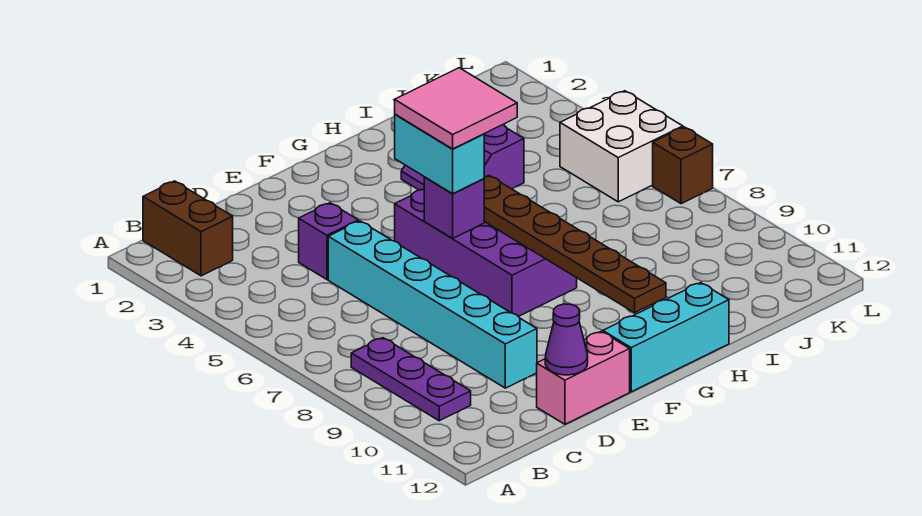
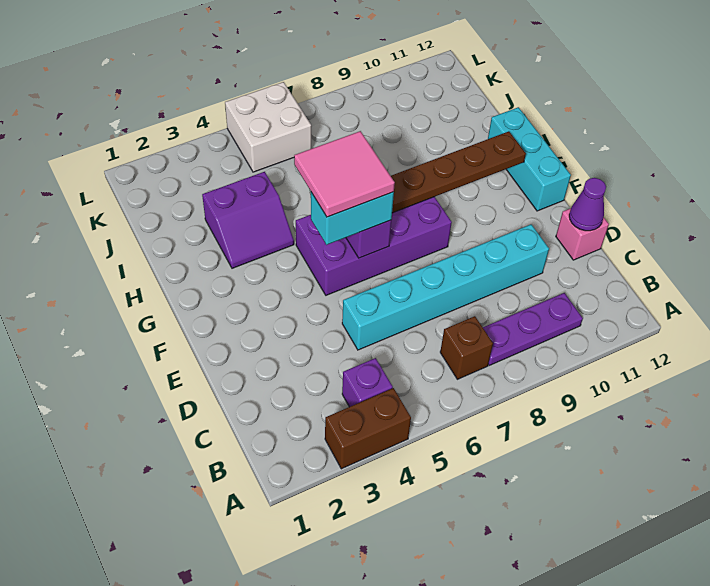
brown brick B1:B2 level 1 -> brown brick A3:A4 level 1
purple brick D4 level 1 -> purple brick B4 level 1
pink brick D12:E12 level 1 -> pink brick D12 level 1
brown brick L7 level 1 -> brown brick B7 level 1

